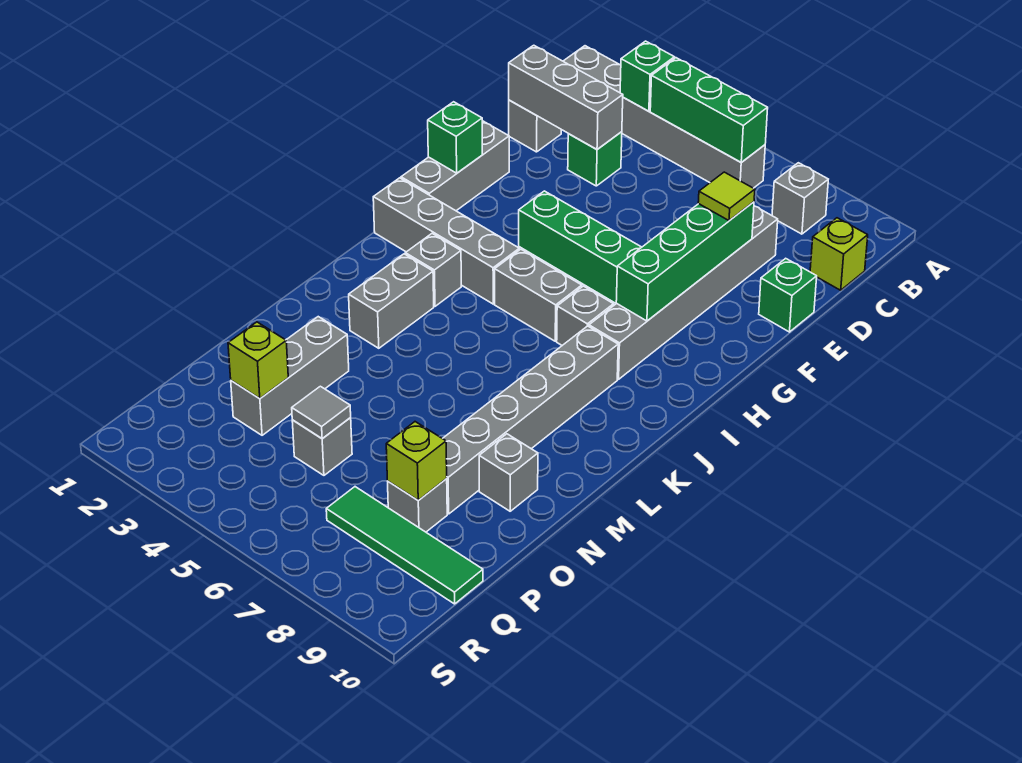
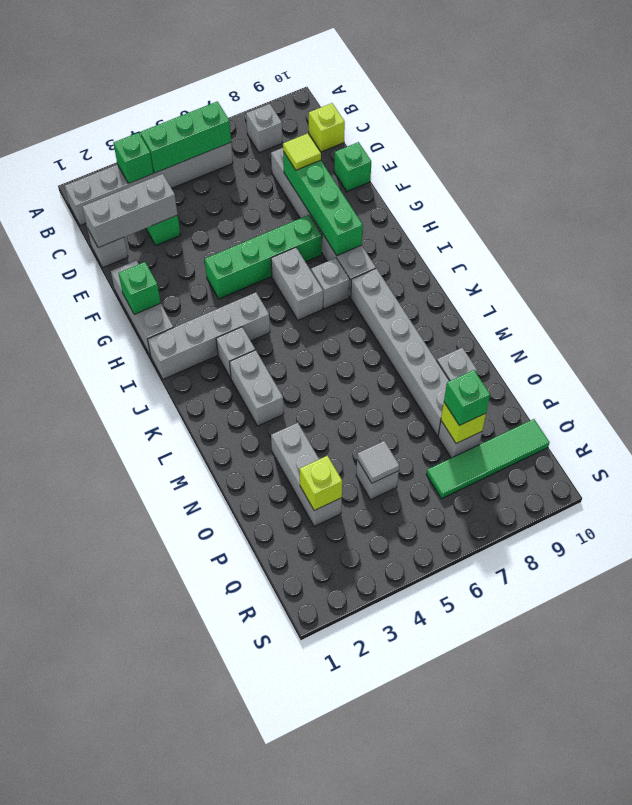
grey brick I5:I6 level 1 -> grey brick H6:I6 level 1
none -> green brick P8 level 3

